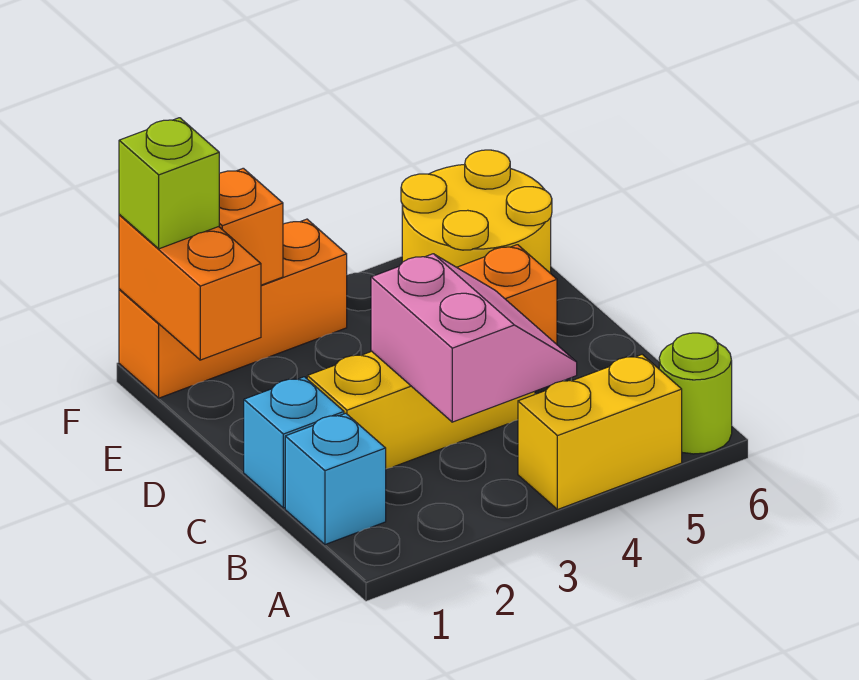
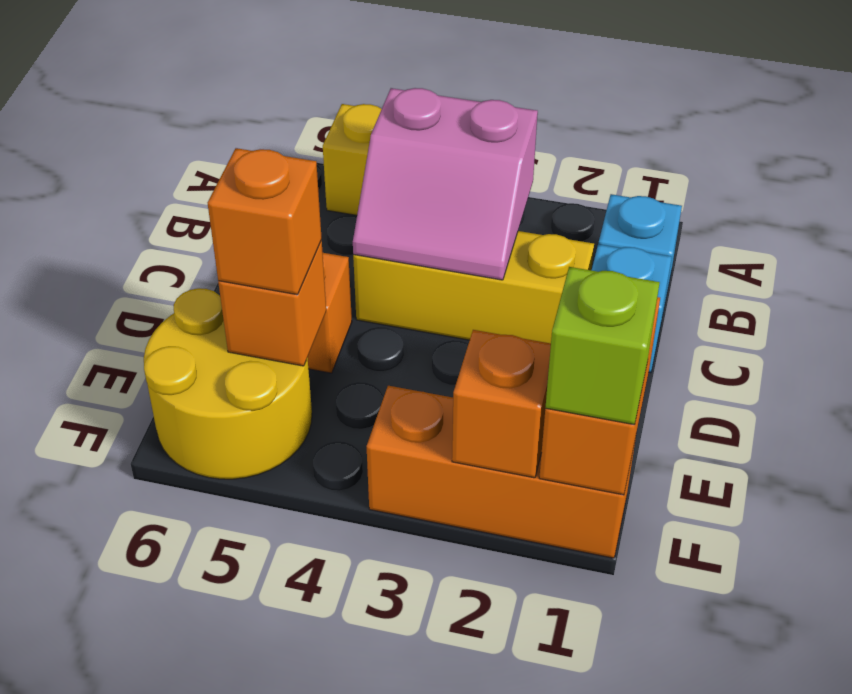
lime round brick A6 level 1 -> none
pink slope B3:C4 level 2 top 3 -> pink slope B3:C4 level 2 top B
none -> orange brick E5 level 2
none -> orange brick E5 level 3

